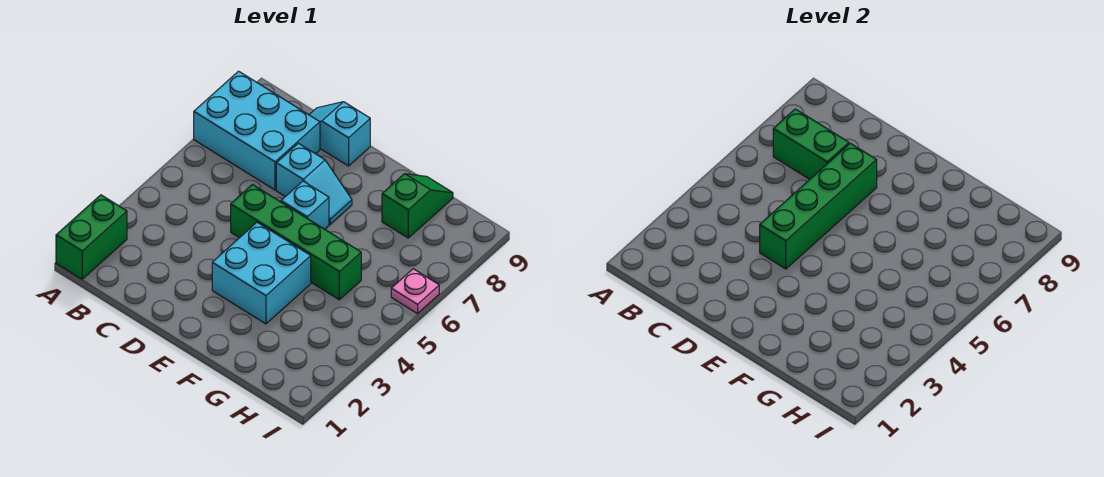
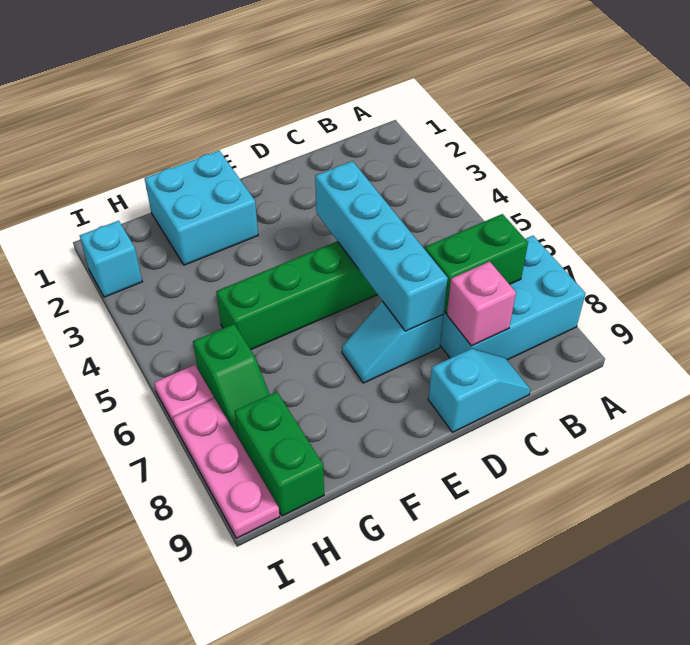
green brick A1:A2 level 1 -> green brick H8:H9 level 1
none -> pink brick C8 level 2
green brick D4:D7 level 2 -> cyan brick D4:D7 level 2
cyan brick E3:F4 level 1 -> cyan brick F1:G2 level 1
cyan brick E6 level 1 -> cyan brick I2 level 1
green slope G8:G9 level 1 top 8 -> green slope H6:H7 level 1 top 6
none -> pink plate I7:I9 level 1

